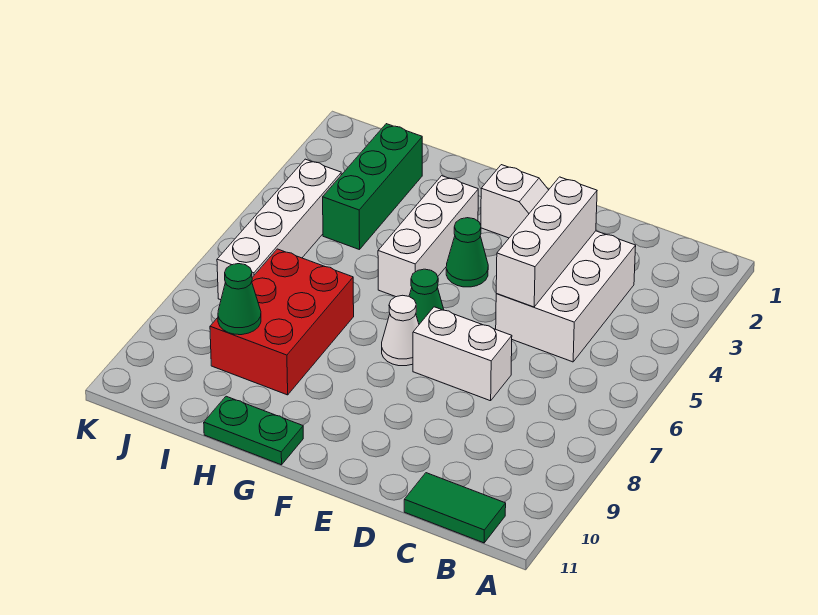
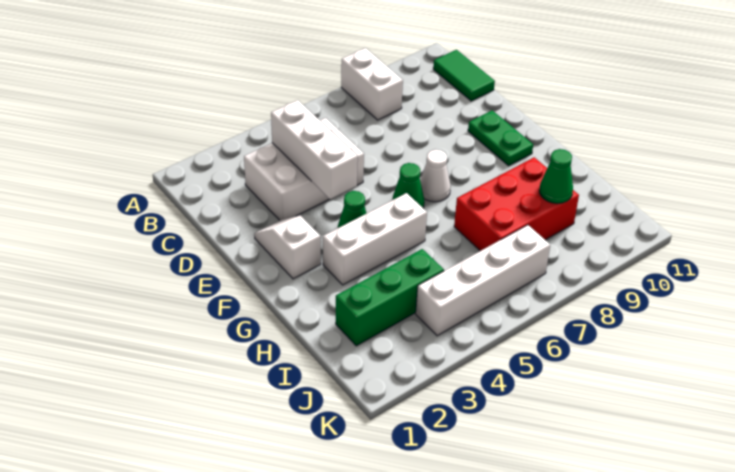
white brick D3:D5 level 2 -> white brick C4:E4 level 2
white brick D7:E7 level 1 -> white brick A8:B8 level 1
green plate G11:H11 level 1 -> green plate E10:F10 level 1

